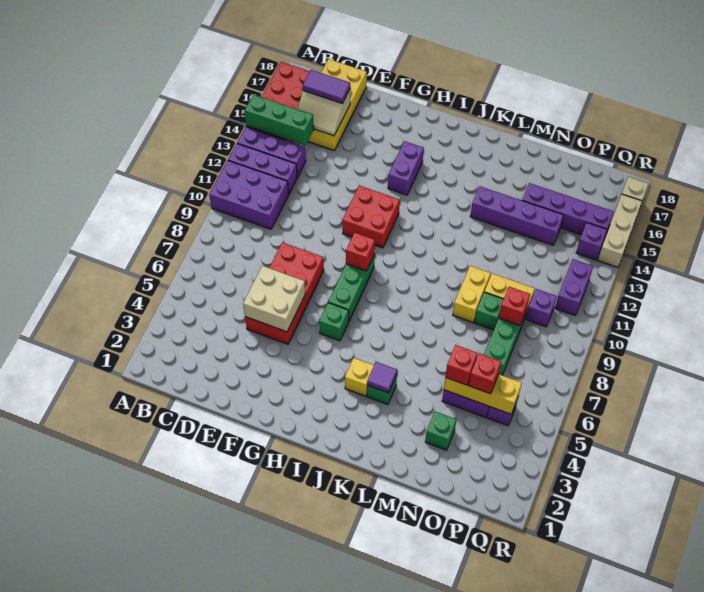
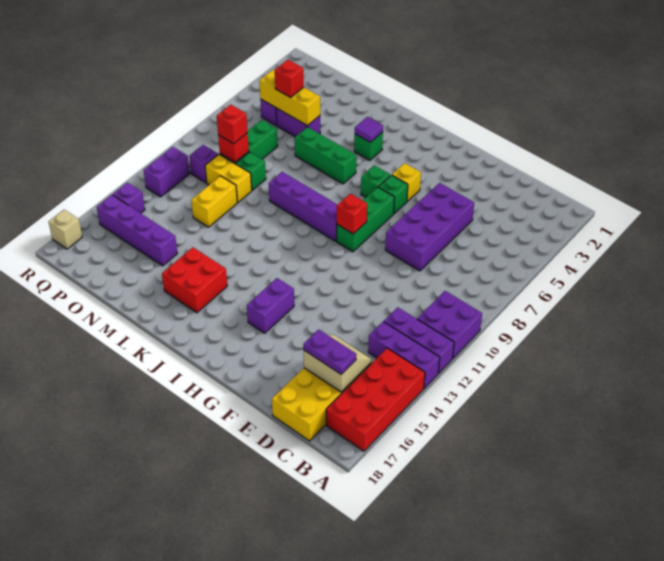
purple brick A10:C11 level 1 -> purple brick A10:B11 level 1
green brick A14:C14 level 2 -> green brick K6:M6 level 1
purple tile C16:D16 level 3 -> purple plate C16:D16 level 3
red brick E5:F8 level 1 -> purple brick E5:F8 level 1
tan brick E5:F6 level 2 -> none
red brick G11:H12 level 1 -> red brick K15:L16 level 1
yellow brick J4 level 1 -> yellow brick H5 level 1
purple brick L14:O14 level 1 -> purple brick I9:L9 level 1
yellow brick M9:M10 level 1 -> yellow brick N11:N12 level 1
green brick N3 level 1 -> green brick I6 level 1
red brick N5 level 3 -> red brick O9 level 3
tan brick R14:R16 level 1 -> none

